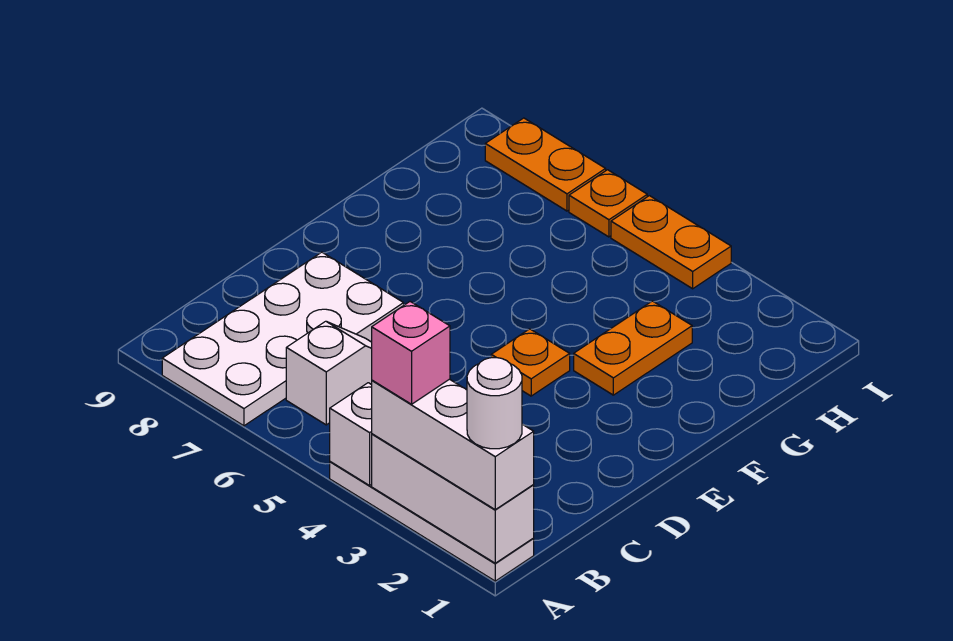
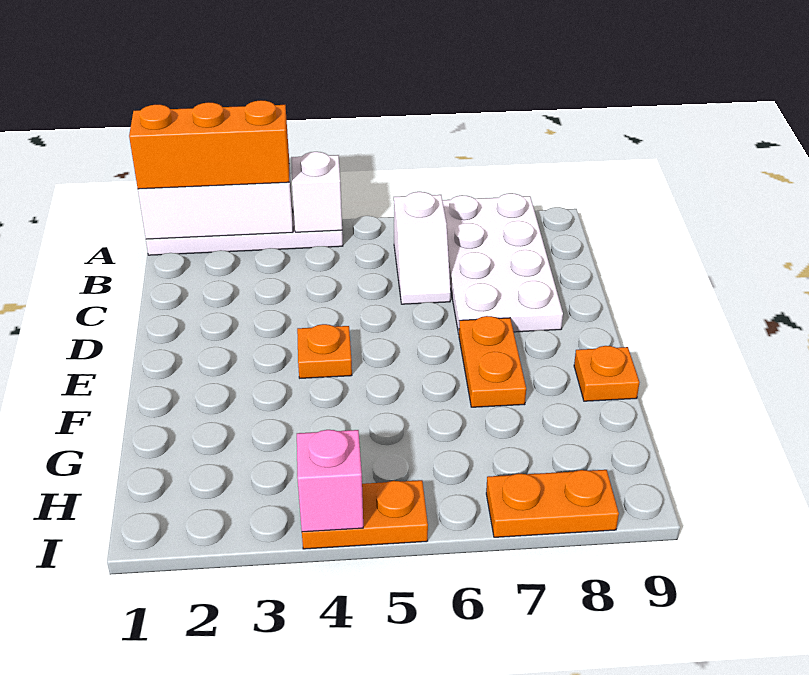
white brick A1:A3 level 3 -> orange brick A1:A3 level 3
white round brick A1 level 4 -> none
pink brick A3 level 4 -> pink brick I4 level 2
orange plate F3:G3 level 1 -> orange plate E7:F7 level 1
orange plate I6 level 1 -> orange plate F9 level 1

